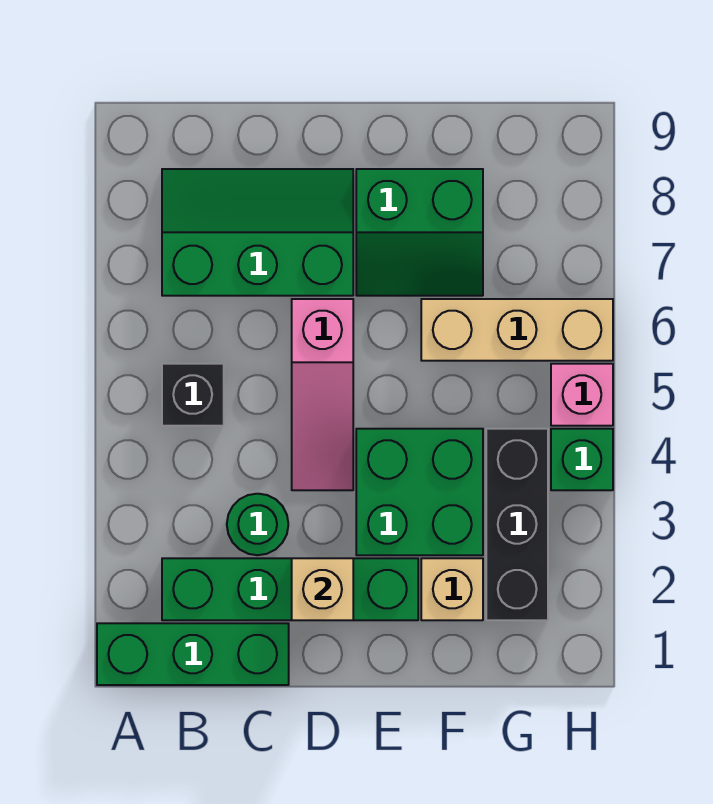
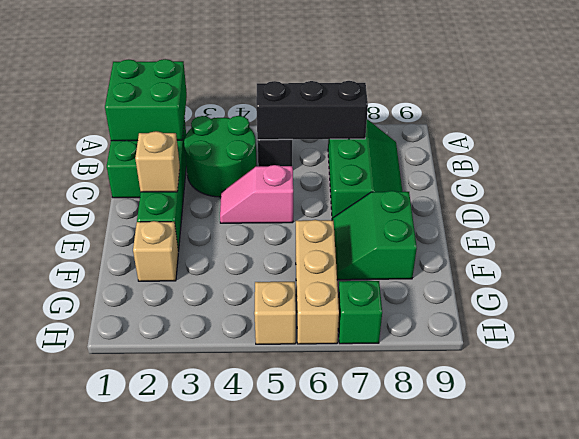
green round brick C3 level 1 -> green round brick B3:C4 level 1
pink slope D4:D6 level 1 top 6 -> pink slope D4:D5 level 1 top 5
green brick E3:F4 level 1 -> green brick A1:B2 level 2
black brick G2:G4 level 1 -> black brick B5:B7 level 2
green brick H4 level 1 -> green brick H7 level 1
pink brick H5 level 1 -> tan brick H5 level 1

